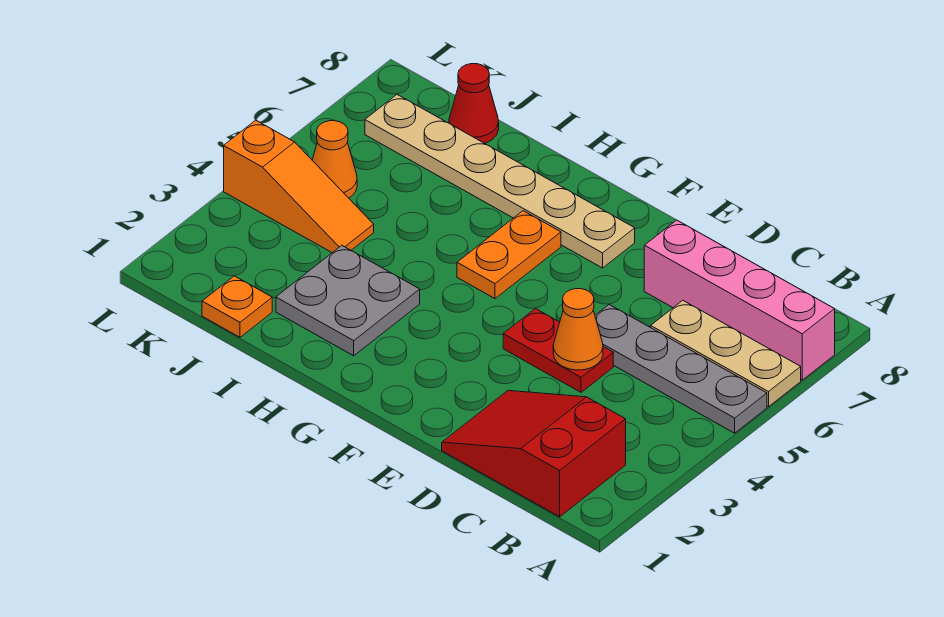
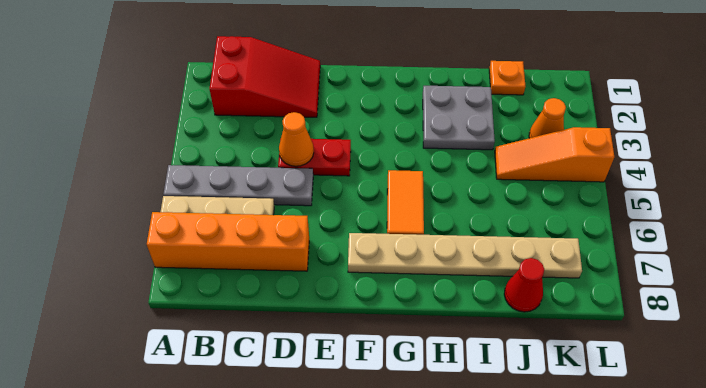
pink brick A7:D7 level 1 -> orange brick A7:D7 level 1
orange plate G5:G6 level 1 -> orange tile G5:G6 level 1
orange cone K5 level 1 -> orange cone K3 level 1

